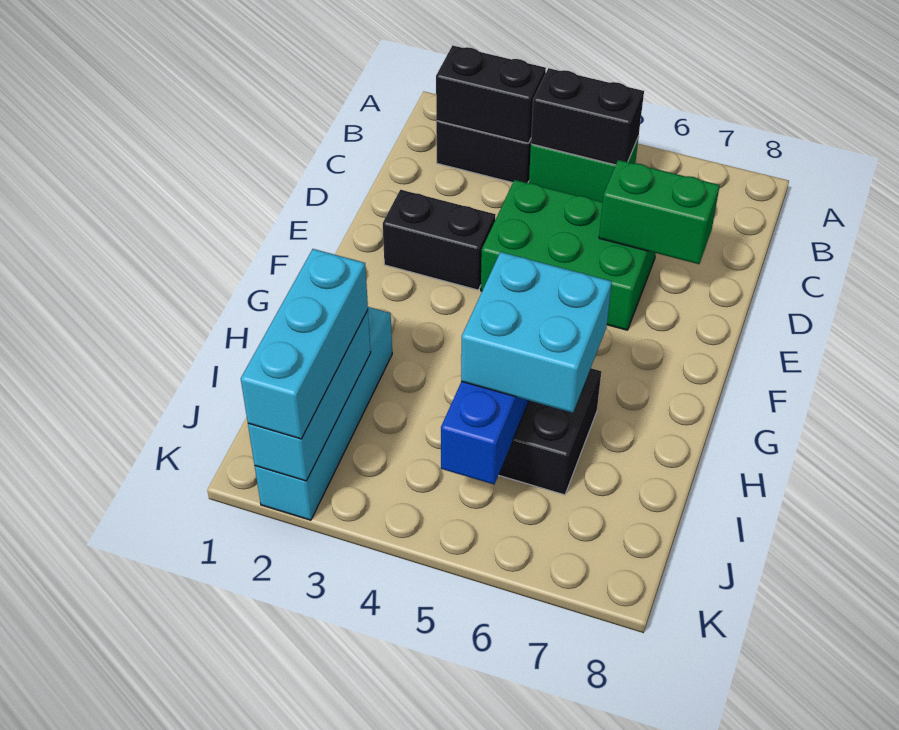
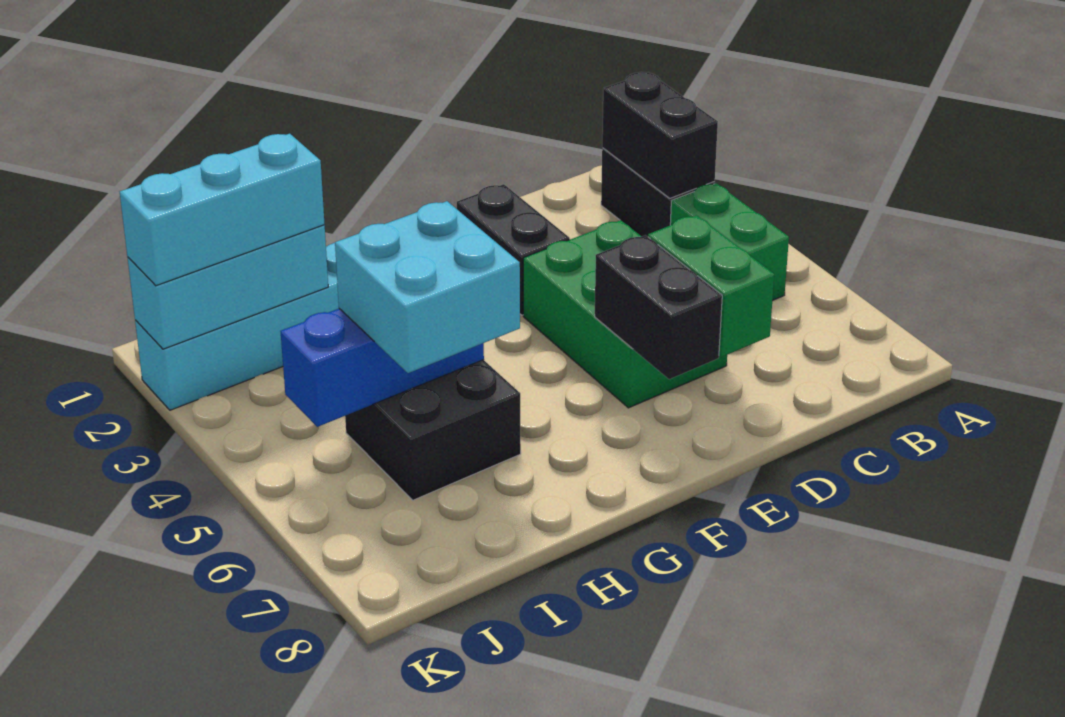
black brick B4:B5 level 2 -> black brick E6:E7 level 2

